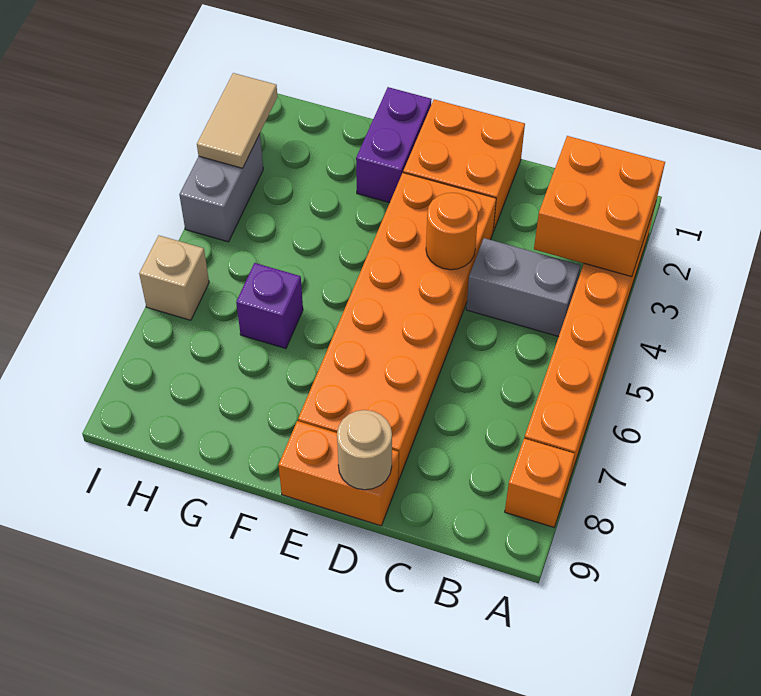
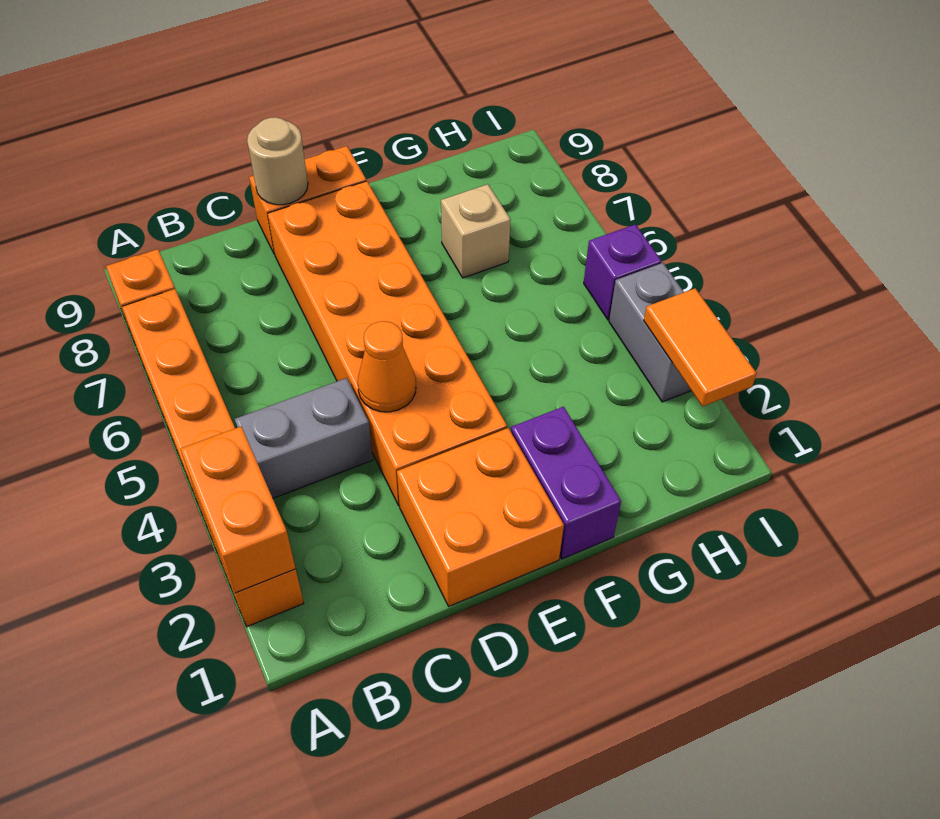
orange brick A2:B3 level 2 -> orange brick A2:A3 level 2
orange round brick D4 level 2 -> orange cone D4 level 2
purple brick G6 level 1 -> purple brick I5 level 1
tan tile I2:I3 level 2 -> orange tile I2:I3 level 2
tan brick I6 level 1 -> tan brick G7 level 1

